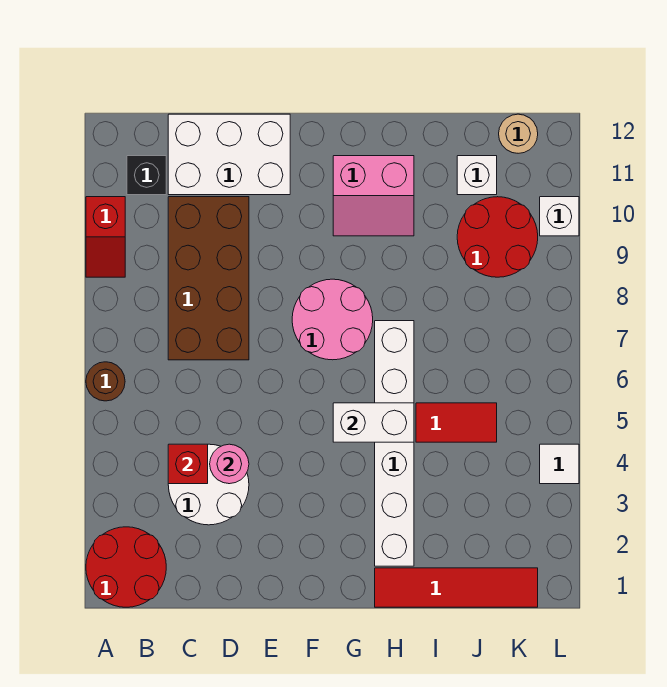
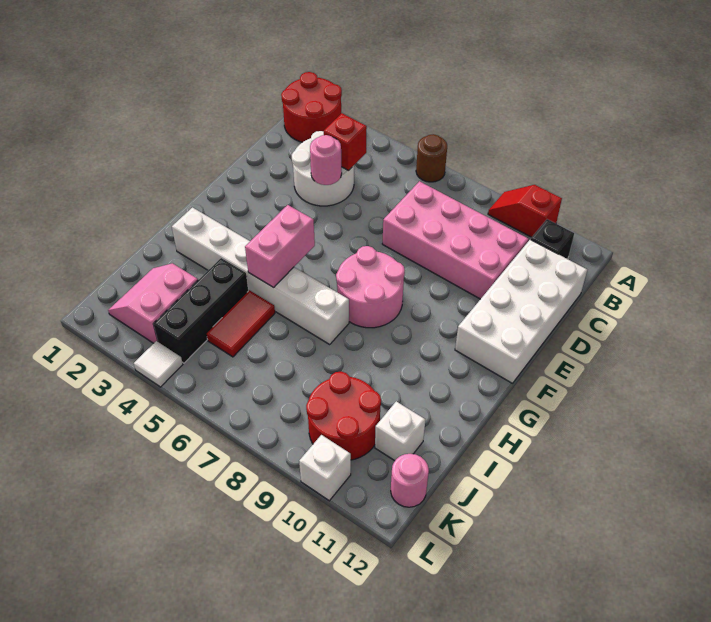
brown brick C7:D10 level 1 -> pink brick C7:D10 level 1
white brick C11:E12 level 1 -> white brick C11:F12 level 1
white brick G5:H5 level 2 -> pink brick G5:H5 level 2
pink slope G10:H11 level 1 top 11 -> pink slope J2:K3 level 1 top 3
red tile H1:K1 level 1 -> none
none -> black brick I4:K4 level 1
tan round brick K12 level 1 -> pink round brick K12 level 1

